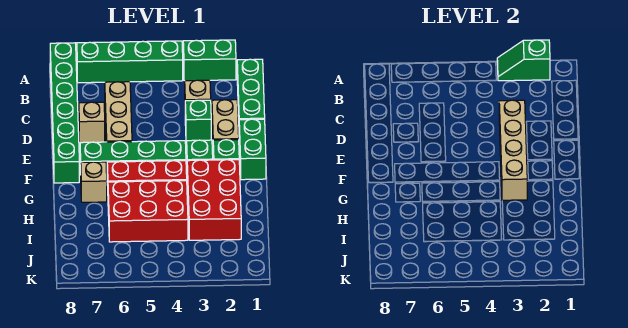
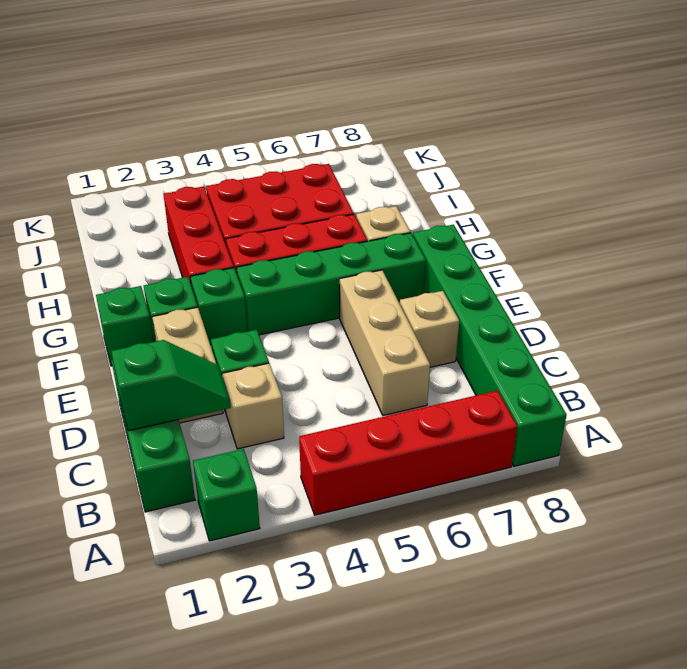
green brick A2:A3 level 1 -> green brick A2 level 1
green slope A2:A3 level 2 top 2 -> green slope C1:C2 level 2 top 1
green brick A4:A7 level 1 -> red brick A4:A7 level 1
tan brick D3:G3 level 2 -> none
green brick E1:F1 level 1 -> green brick F1 level 1
red brick G2:I3 level 1 -> red brick G3:I3 level 1

